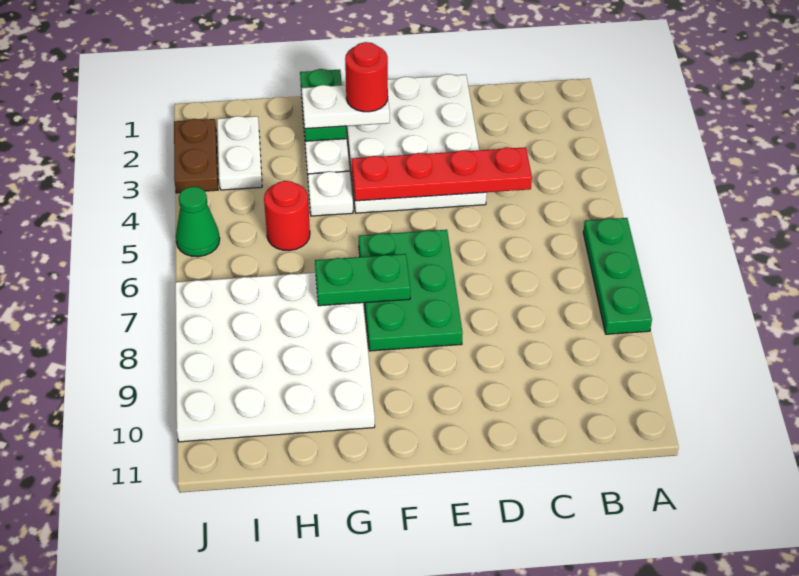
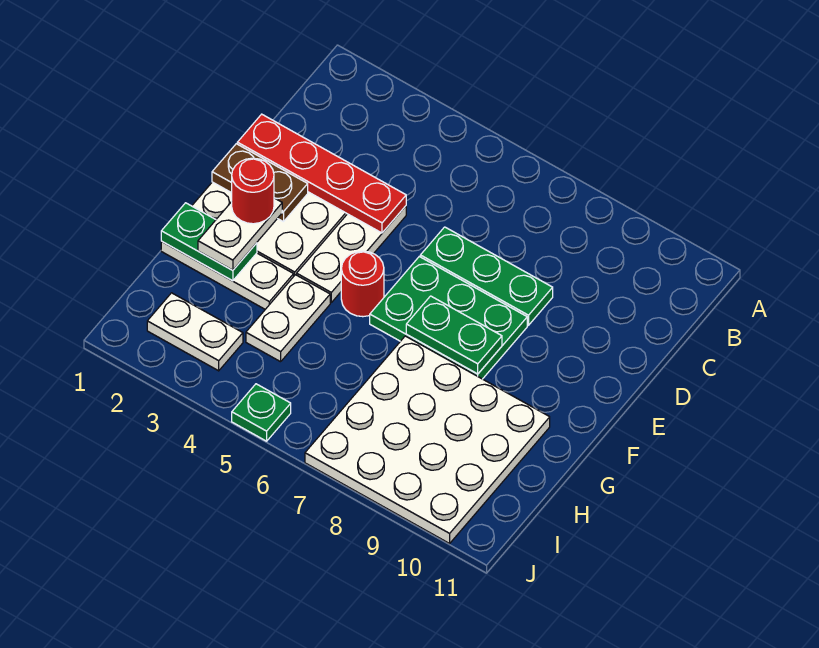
green plate A6:A8 level 1 -> green plate D6:D8 level 1
red plate C4:F4 level 2 -> red plate D1:D4 level 2
green plate F7:G7 level 2 -> green plate F7:F8 level 2
white plate G4 level 1 -> white plate G4:H4 level 1
red round brick H5 level 1 -> red round brick F5 level 1
brown plate J2:J3 level 1 -> brown plate E1:E2 level 2
green cone J5 level 1 -> green plate J5 level 1

